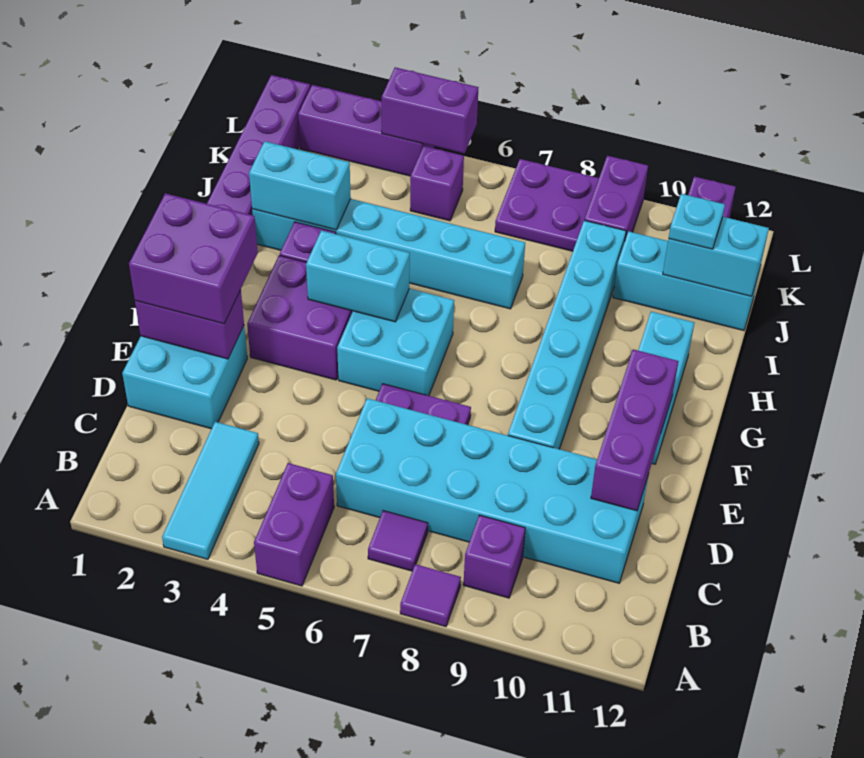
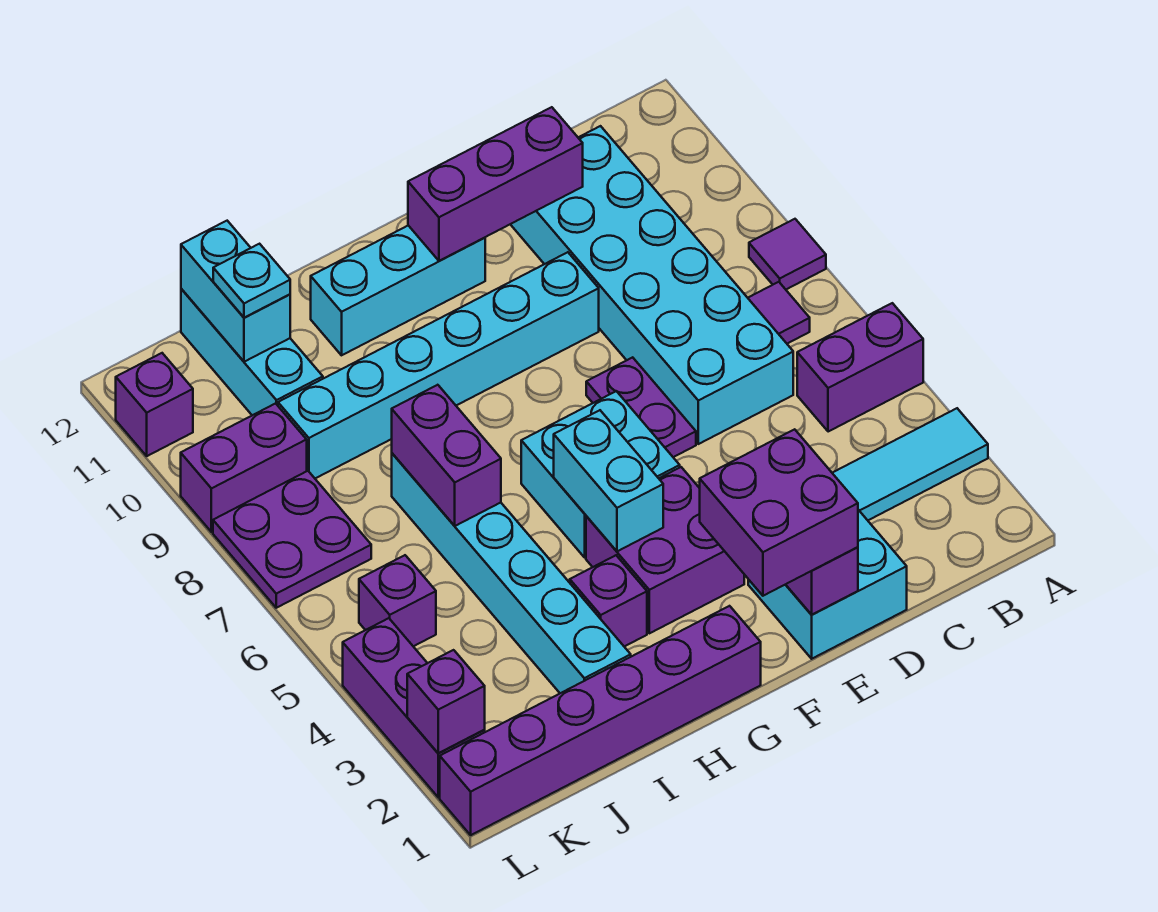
purple brick B9 level 1 -> purple brick L2 level 2
cyan brick I2:I3 level 2 -> none
purple brick L4:L5 level 2 -> purple brick I6:I7 level 2

